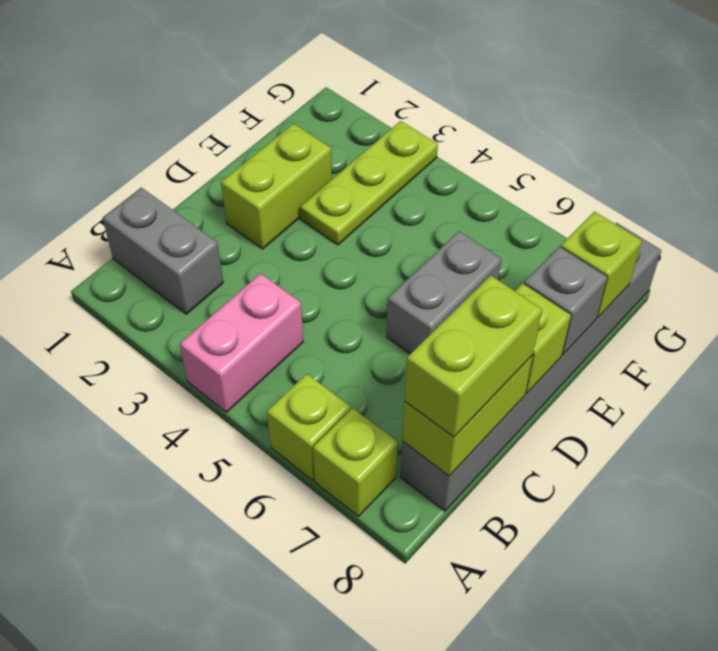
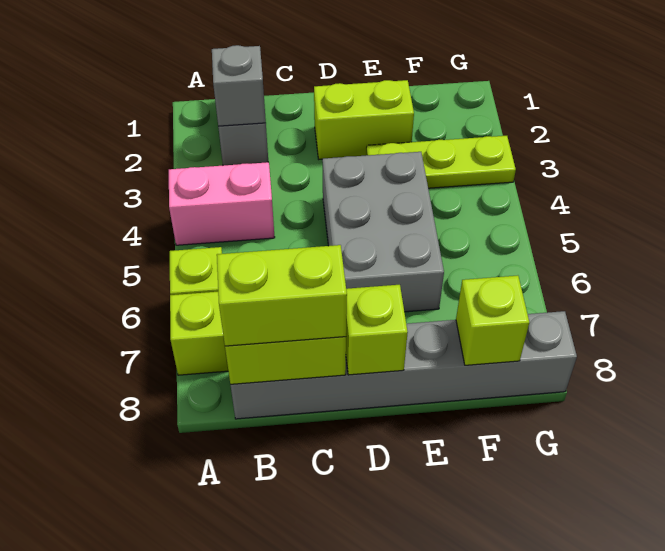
grey brick D6:E6 level 1 -> grey brick D4:E6 level 1
grey brick E8 level 2 -> grey brick B2 level 2

